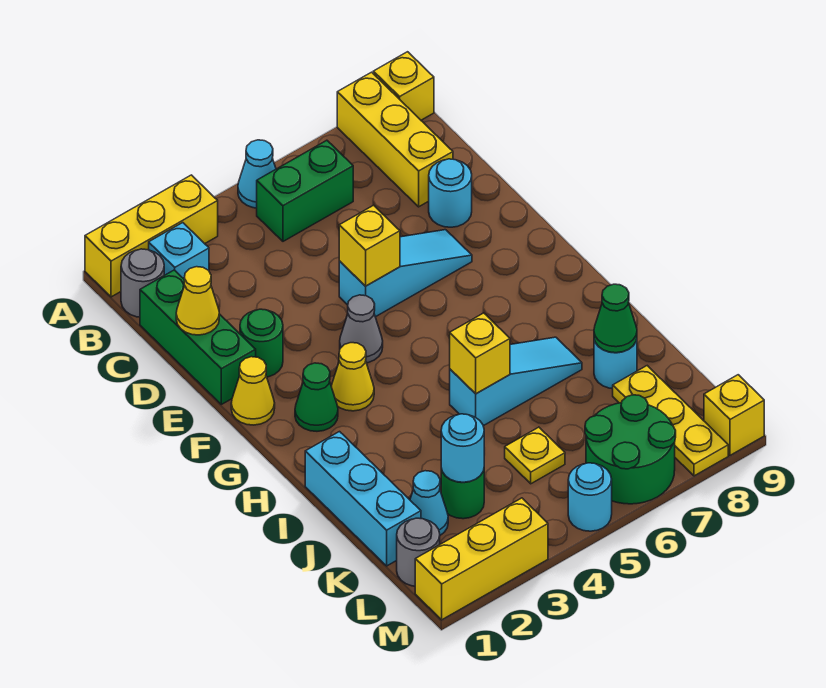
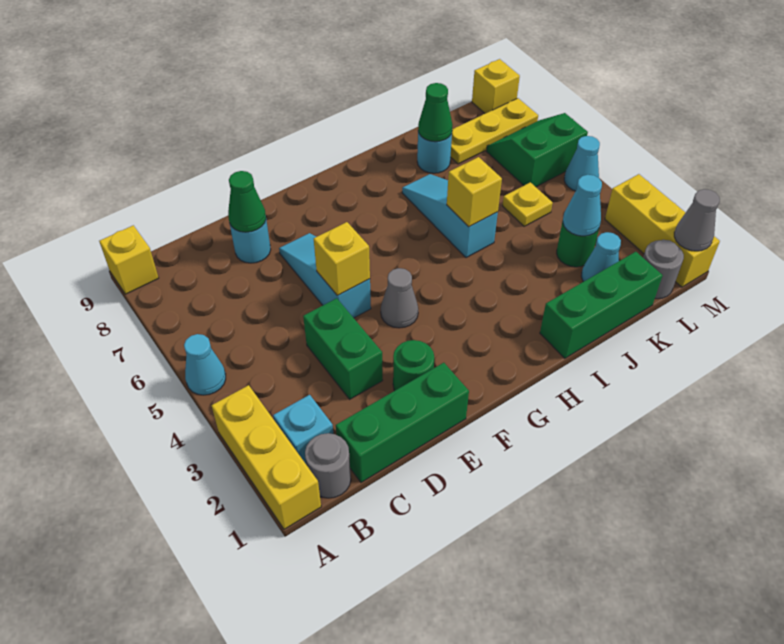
yellow brick A8:C8 level 1 -> none
green brick B5:B6 level 1 -> green brick D3:D4 level 1
yellow cone D1 level 2 -> none
yellow cone F1 level 1 -> none
green cone G2 level 1 -> green cone D8 level 2
yellow cone G3 level 1 -> none
cyan brick I1:K1 level 1 -> green brick I1:K1 level 1
cyan round brick K3 level 2 -> cyan cone K3 level 2
green round brick L6:M7 level 1 -> green slope L6:M7 level 1 top 6
none -> grey cone M1 level 2
cyan round brick M5 level 1 -> cyan cone M5 level 1

